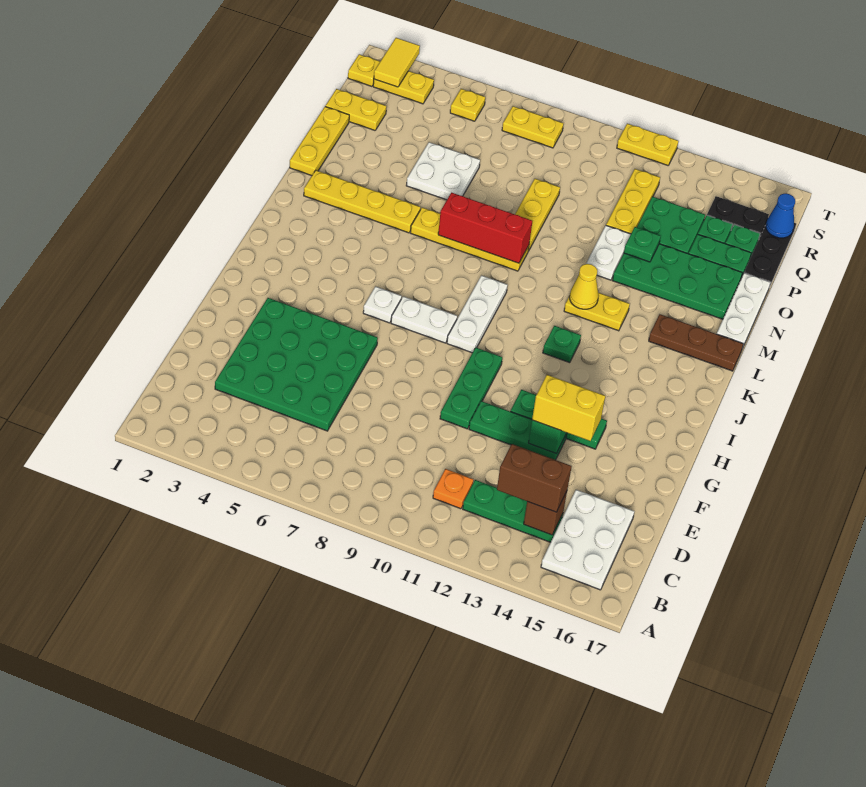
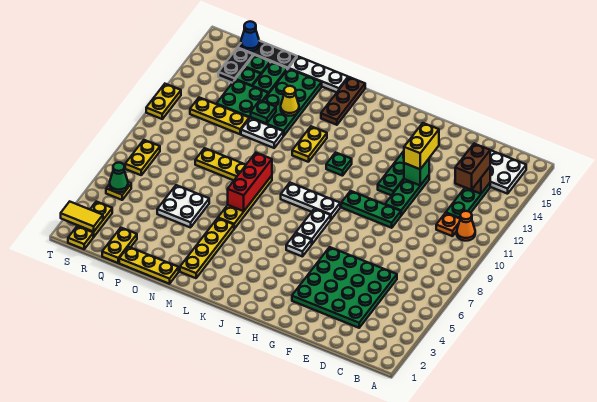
none -> orange cone B11 level 1
yellow cone L12 level 2 -> yellow cone N14 level 2
none -> green cone S5 level 2

